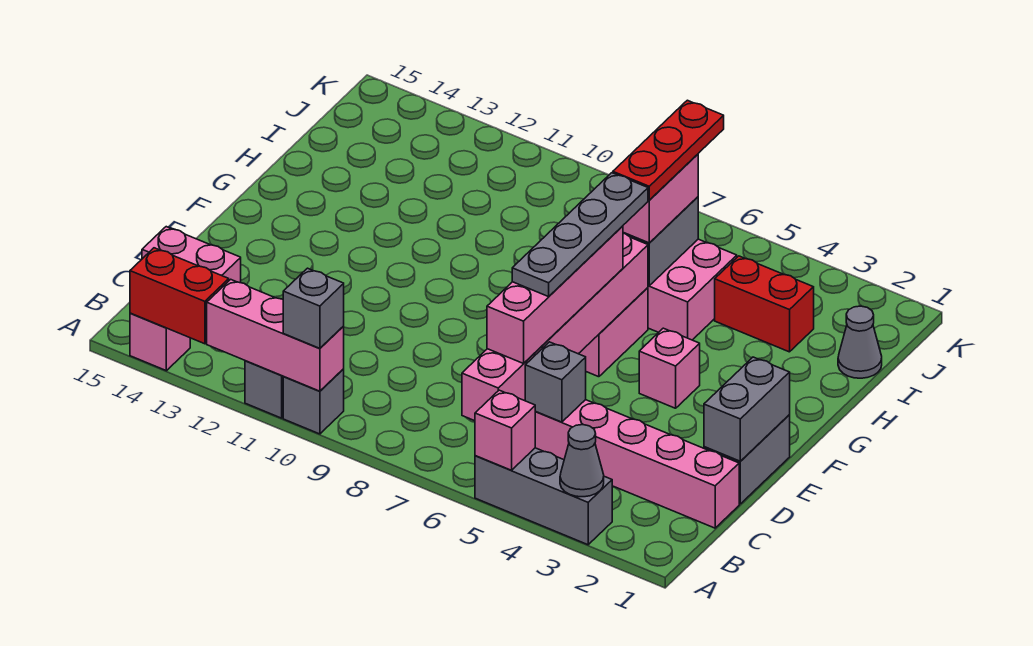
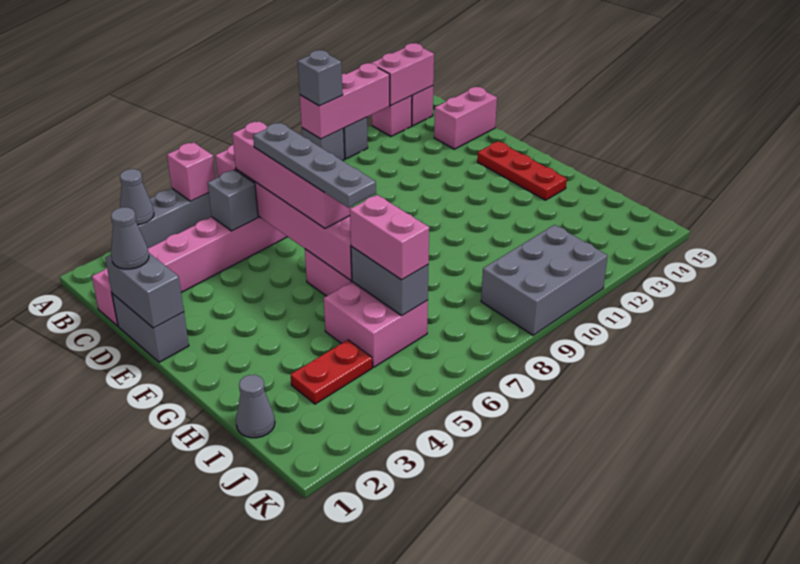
red brick A13:A14 level 2 -> pink brick A13:A14 level 2
none -> grey cone D1 level 3
pink brick F4 level 1 -> pink brick A13 level 1
red plate H6:J6 level 4 -> red plate E14:G14 level 1
red brick I3:I4 level 1 -> red plate I3:I4 level 1
none -> grey brick J9:K11 level 1

